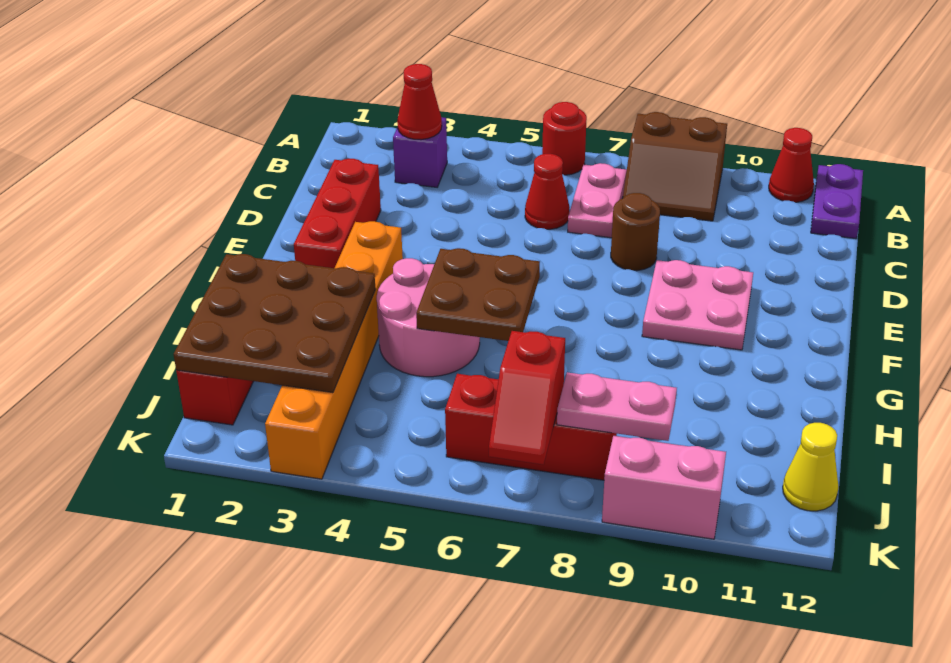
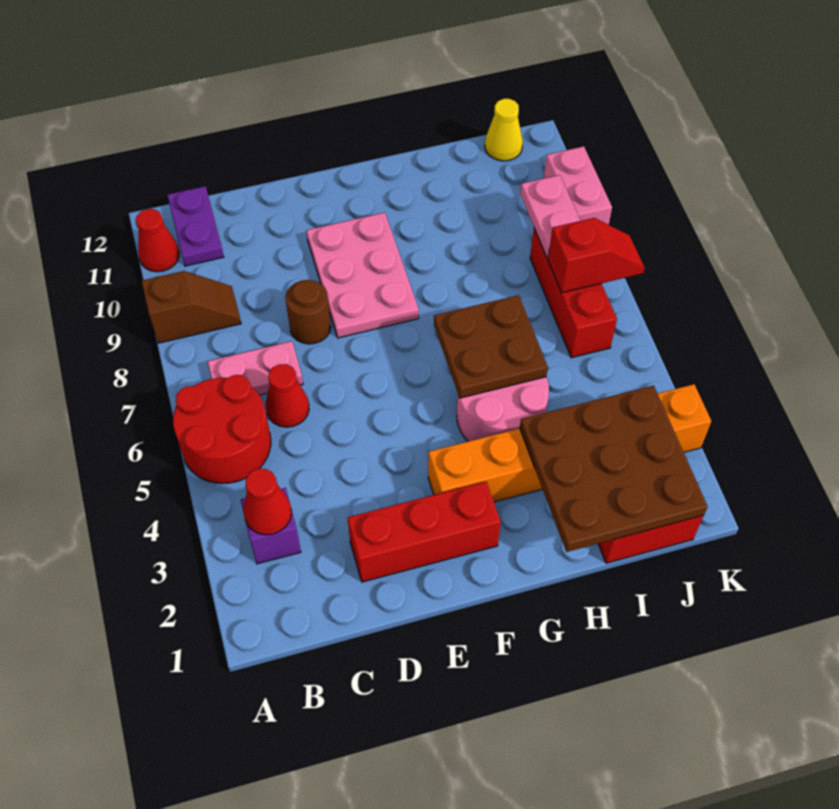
red round brick A6 level 1 -> red round brick A5:B6 level 1
brown slope A8:B9 level 1 top A -> brown slope A9:B9 level 1 top A
purple plate A12:B12 level 1 -> purple plate B11:B12 level 1
pink plate E9:F10 level 1 -> pink plate E8:F10 level 1

